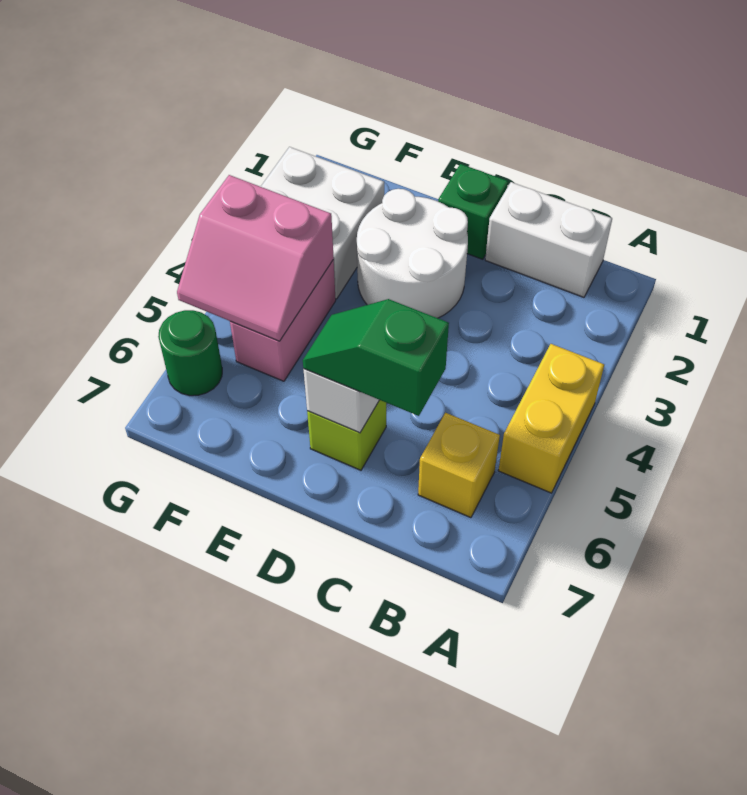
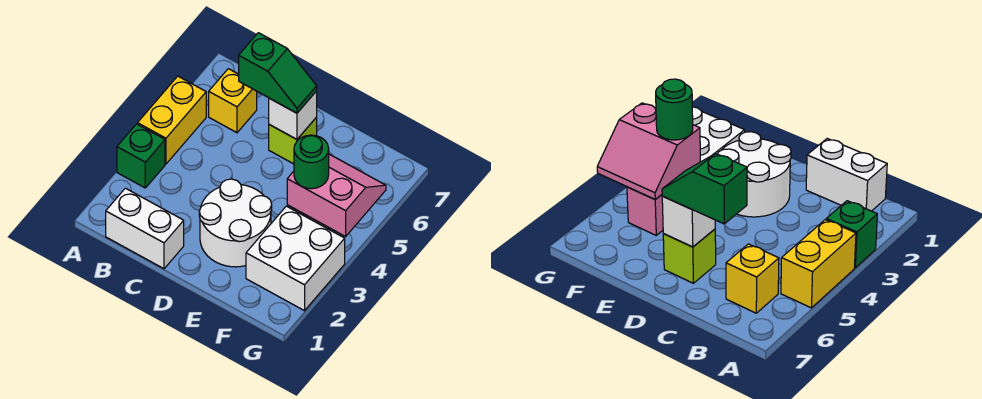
green brick D1 level 1 -> green brick A3 level 1
green round brick G6 level 1 -> green round brick F4 level 3

